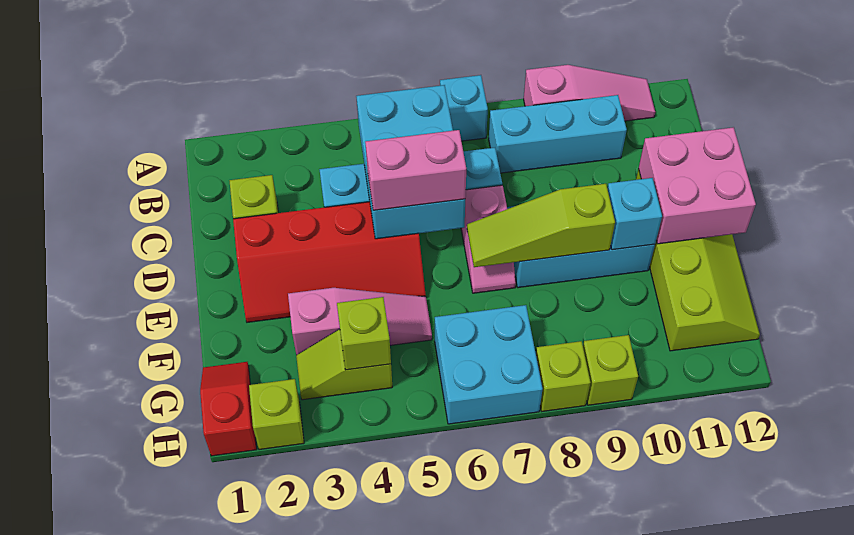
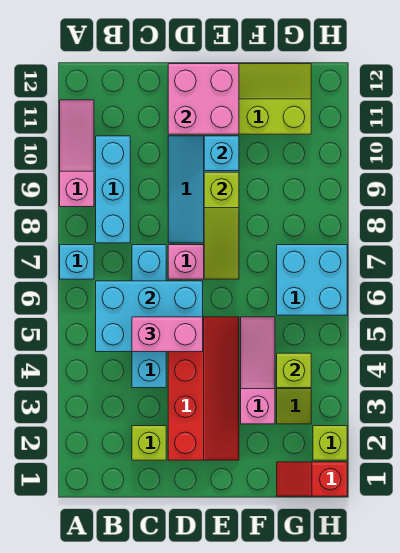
pink brick D5:D6 level 3 -> pink brick C5:D5 level 3
lime brick H8 level 1 -> none
lime brick H9 level 1 -> none

